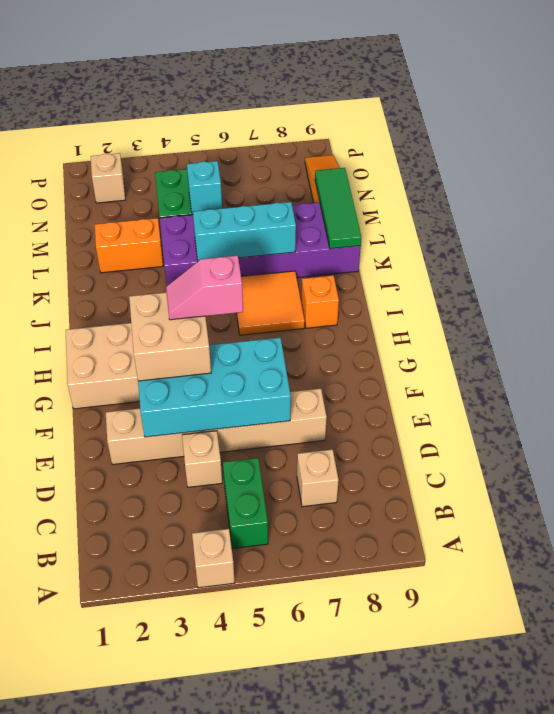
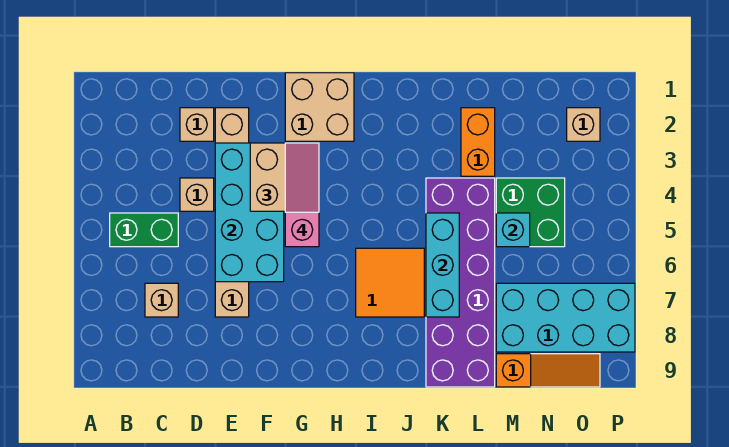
tan brick A4 level 1 -> tan brick D2 level 1
pink slope G4:G5 level 4 top 5 -> pink slope G3:G5 level 4 top 5
orange brick I8 level 1 -> none
green tile K9:M9 level 2 -> none
none -> cyan brick M7:P8 level 1

